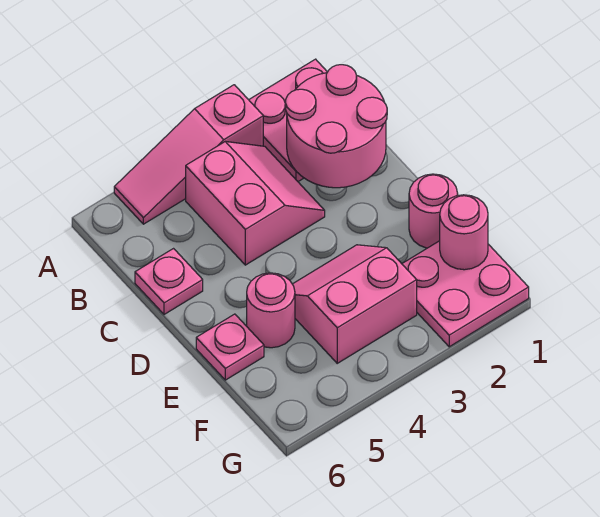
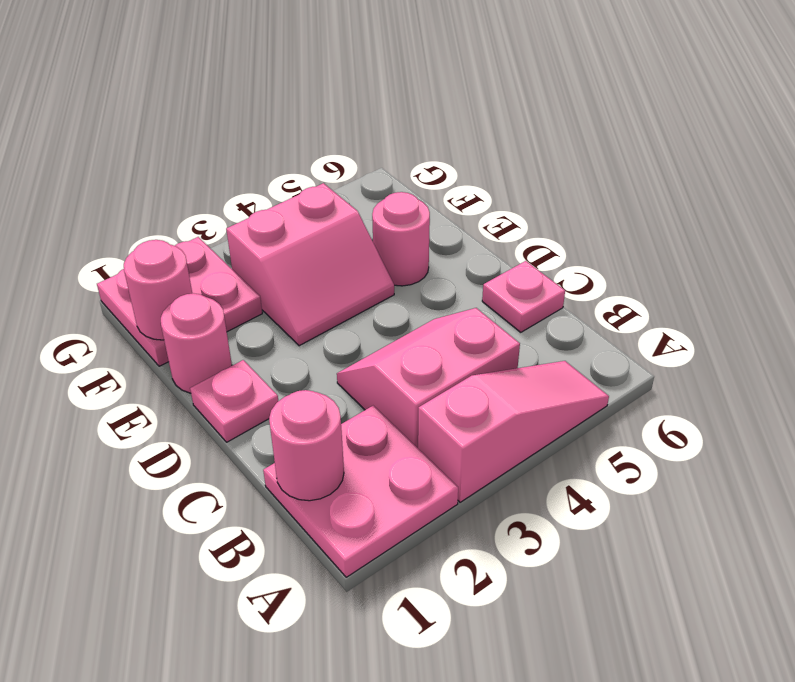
pink round brick B1:C2 level 2 -> pink round brick B1 level 2
pink slope B3:C4 level 1 top 4 -> pink slope B3:C4 level 1 top B
pink plate E6 level 1 -> pink plate D1 level 1

